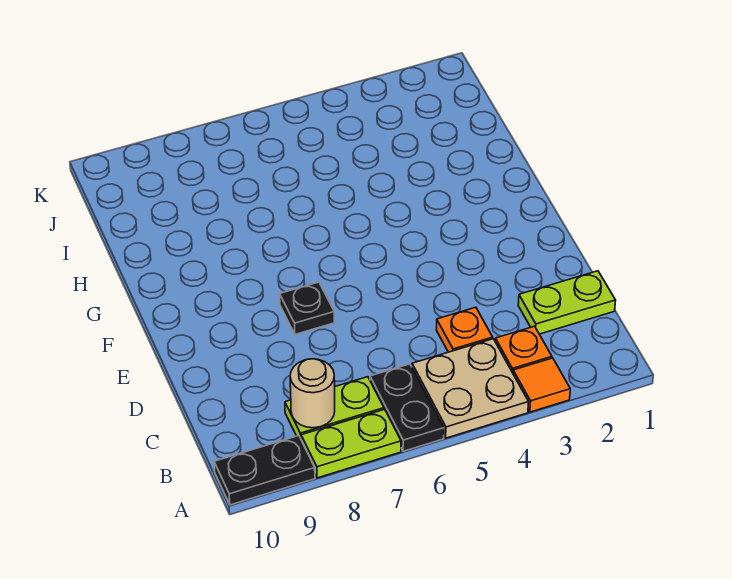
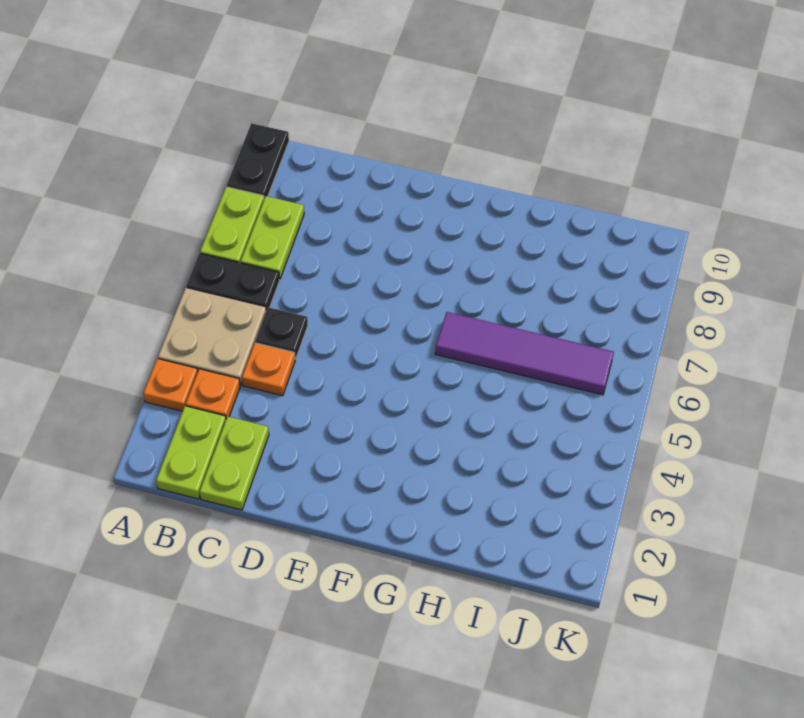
orange tile A3 level 1 -> orange plate A3 level 1
none -> lime plate B1:B2 level 1
tan round brick B8 level 2 -> none
black plate E7 level 1 -> black plate C5 level 1
none -> purple tile G6:J6 level 1

